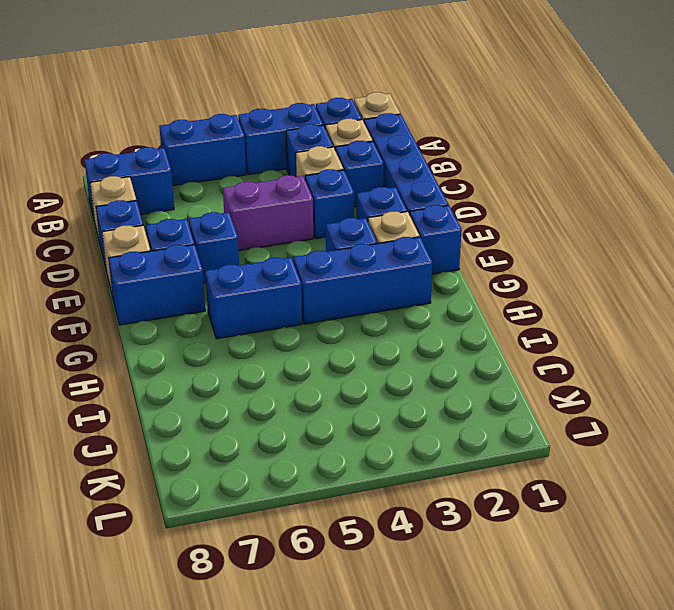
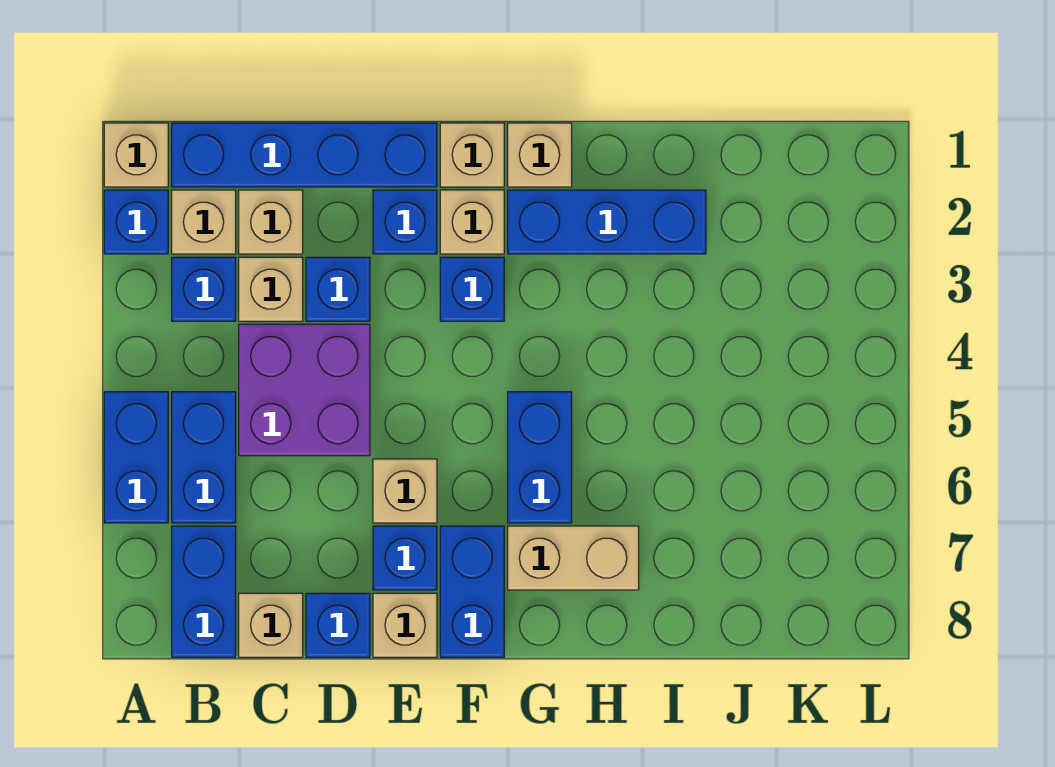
blue brick A3:A4 level 1 -> blue brick B5:B6 level 1
blue brick C2 level 1 -> tan brick C2 level 1
purple brick D4:D5 level 1 -> purple brick C4:D5 level 1
blue brick E6 level 1 -> tan brick E6 level 1
blue brick F1 level 1 -> tan brick F1 level 1
none -> tan brick G1 level 1
blue brick G2:G4 level 1 -> blue brick G2:I2 level 1
none -> tan brick G7:H7 level 1

